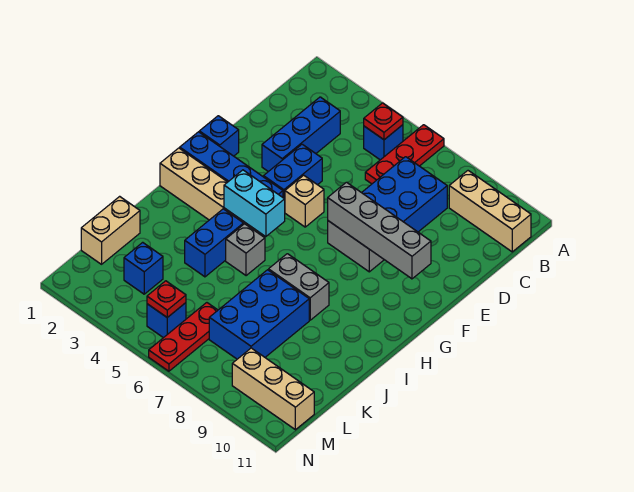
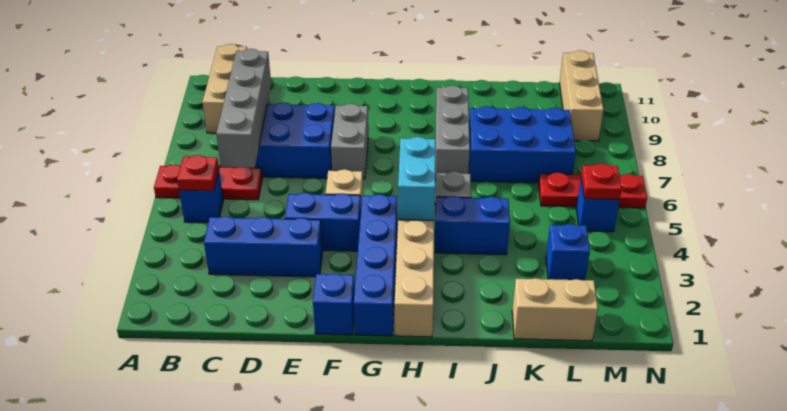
grey brick F7:F10 level 2 -> grey brick C6:C9 level 2
grey brick I7:I8 level 1 -> grey brick I7:I9 level 1

